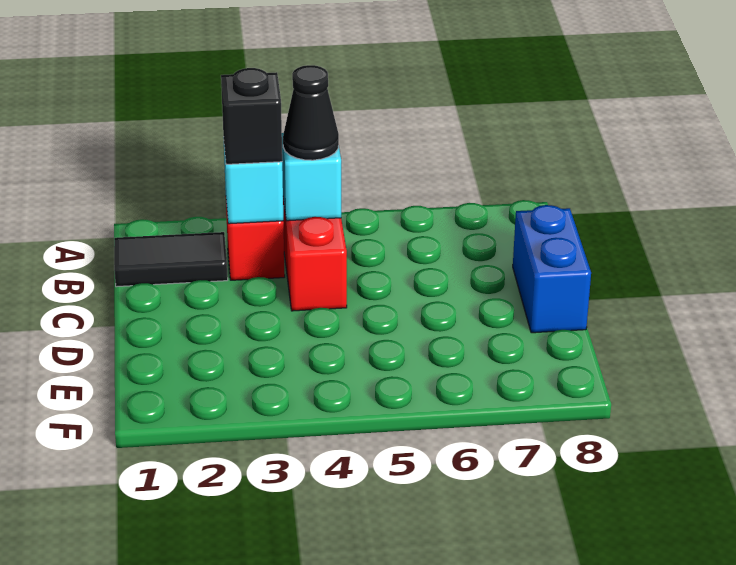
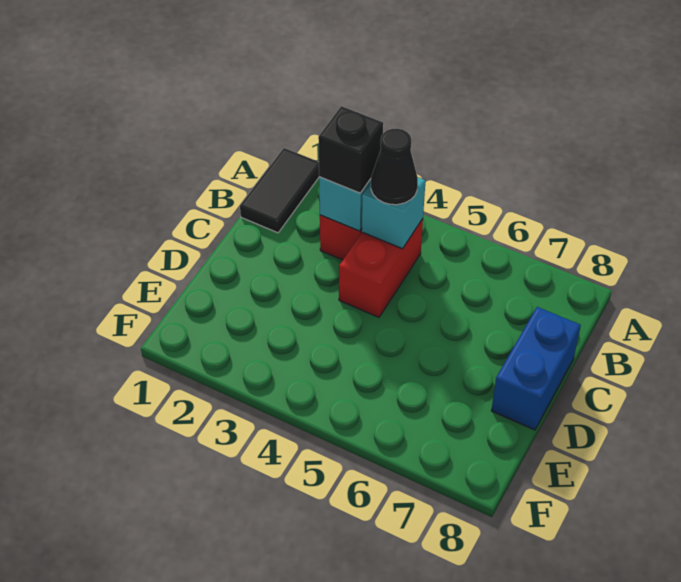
black tile B1:B2 level 1 -> black tile A1:B1 level 1

